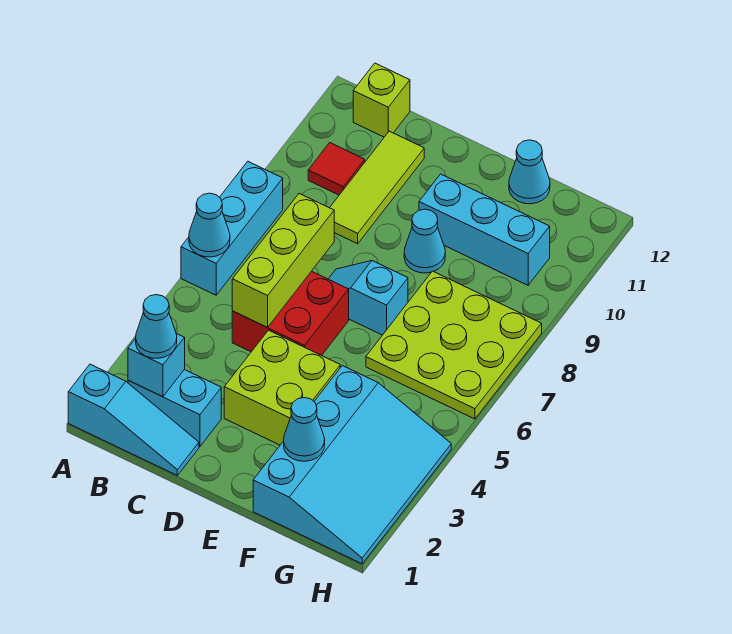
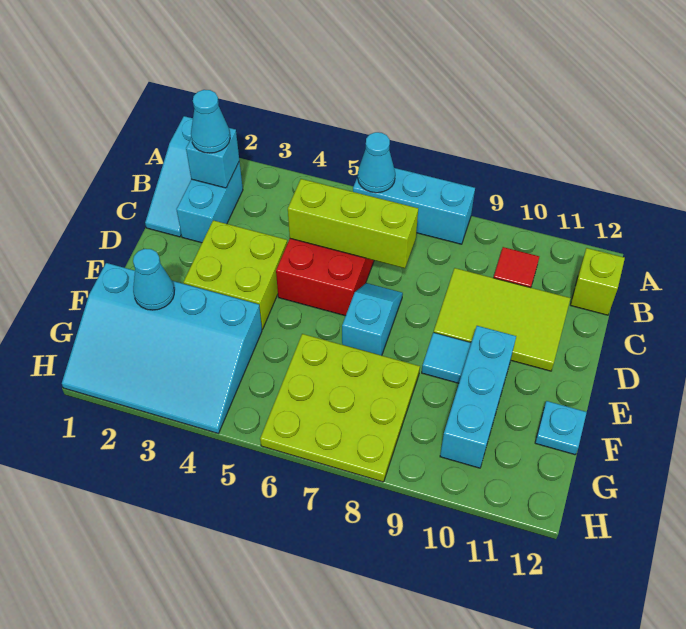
lime tile C9:C11 level 1 -> lime tile C9:D11 level 1
cyan cone E9 level 1 -> cyan tile E9 level 1
cyan cone F12 level 1 -> cyan plate F12 level 1

